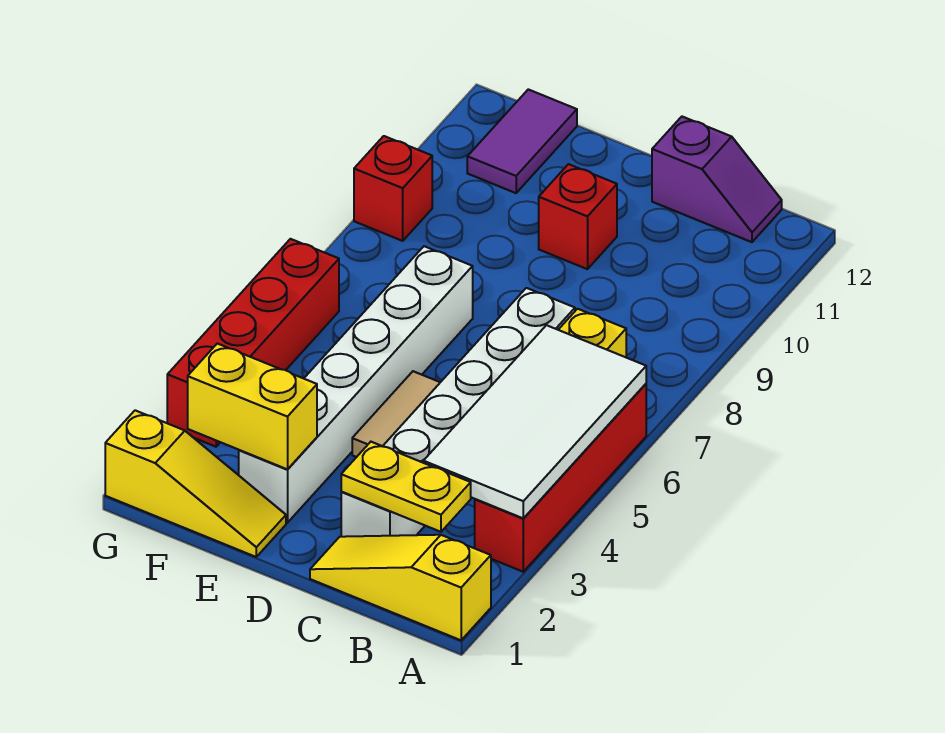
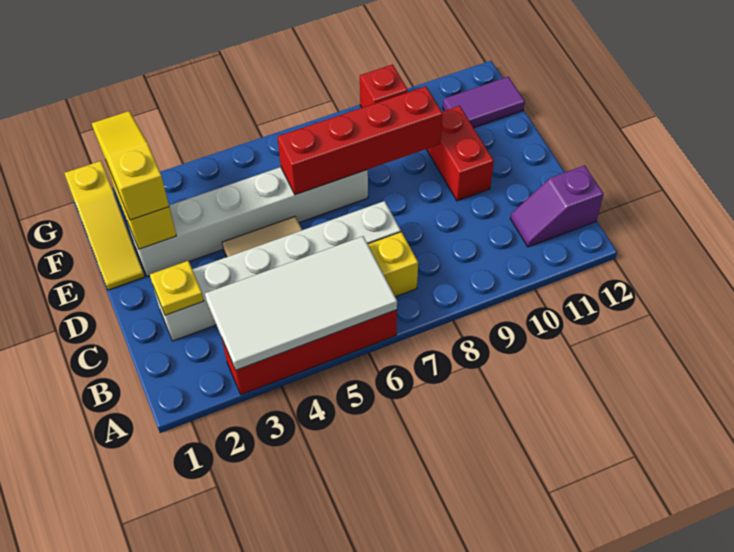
yellow slope A1:C1 level 1 top A -> yellow slope E2:G2 level 3 top E
yellow plate B2:C2 level 2 -> yellow plate C2 level 2
purple slope B12:C12 level 1 top C -> purple slope B11:B12 level 1 top 12
red brick D10 level 1 -> red brick D10:E10 level 1
red brick G3:G6 level 1 -> red brick E6:E9 level 2

